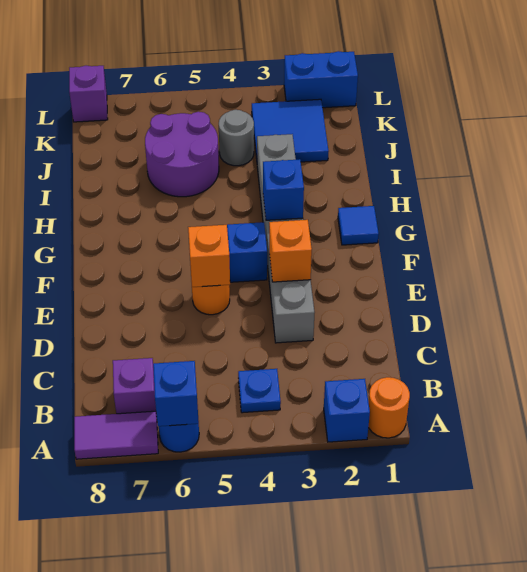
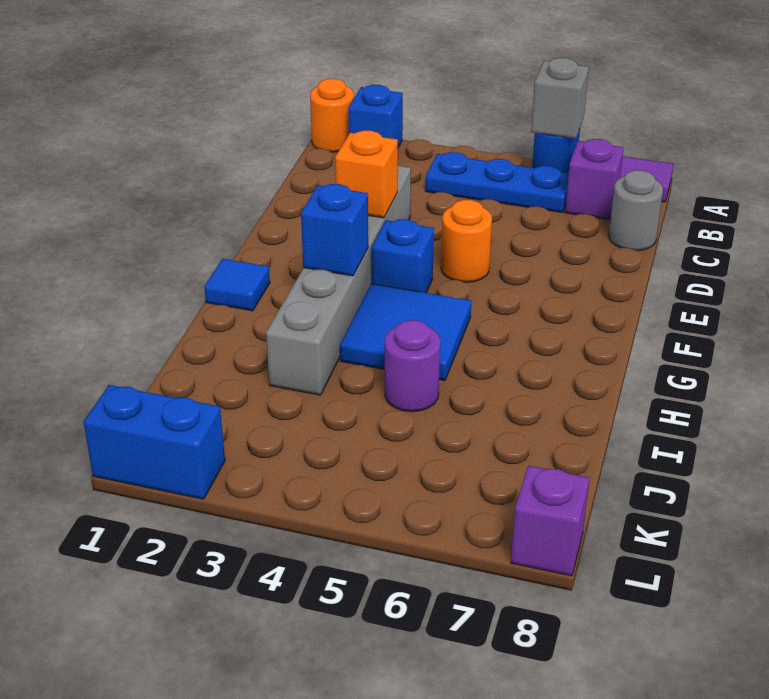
blue brick A6 level 2 -> grey brick A6 level 2
blue plate B4 level 1 -> blue plate B4:B6 level 1
orange brick E5 level 2 -> none
purple round brick I5:J6 level 1 -> purple round brick I5 level 1
blue tile J2:K3 level 1 -> blue tile G4:H5 level 1
grey round brick J4 level 1 -> grey round brick C8 level 1

